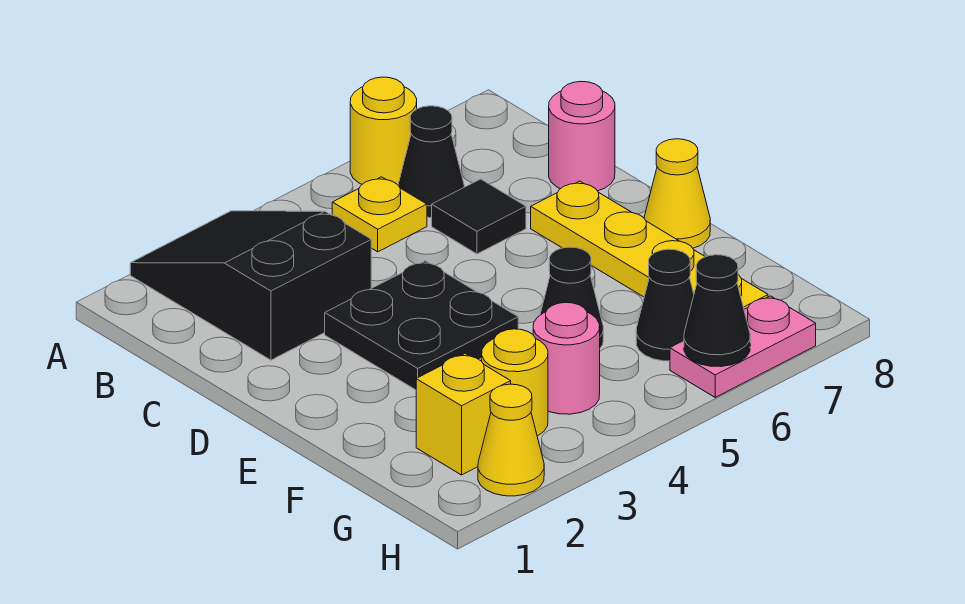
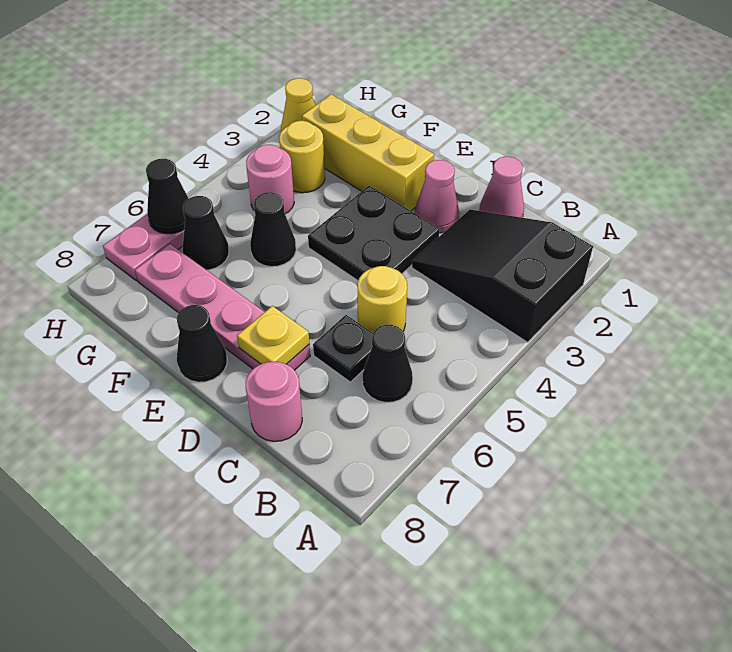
black slope A2:C3 level 1 top C -> black slope A2:C3 level 1 top A
yellow round brick A6 level 1 -> yellow round brick C5 level 1
yellow plate B5 level 1 -> yellow plate D7 level 2
none -> pink cone C1 level 1
black tile C6 level 1 -> black plate C6 level 1
none -> pink cone D2 level 1
yellow plate D7:G7 level 1 -> pink plate D7:G7 level 1
yellow cone E8 level 1 -> black cone E8 level 1
yellow brick G2 level 1 -> yellow brick E2:G2 level 1

